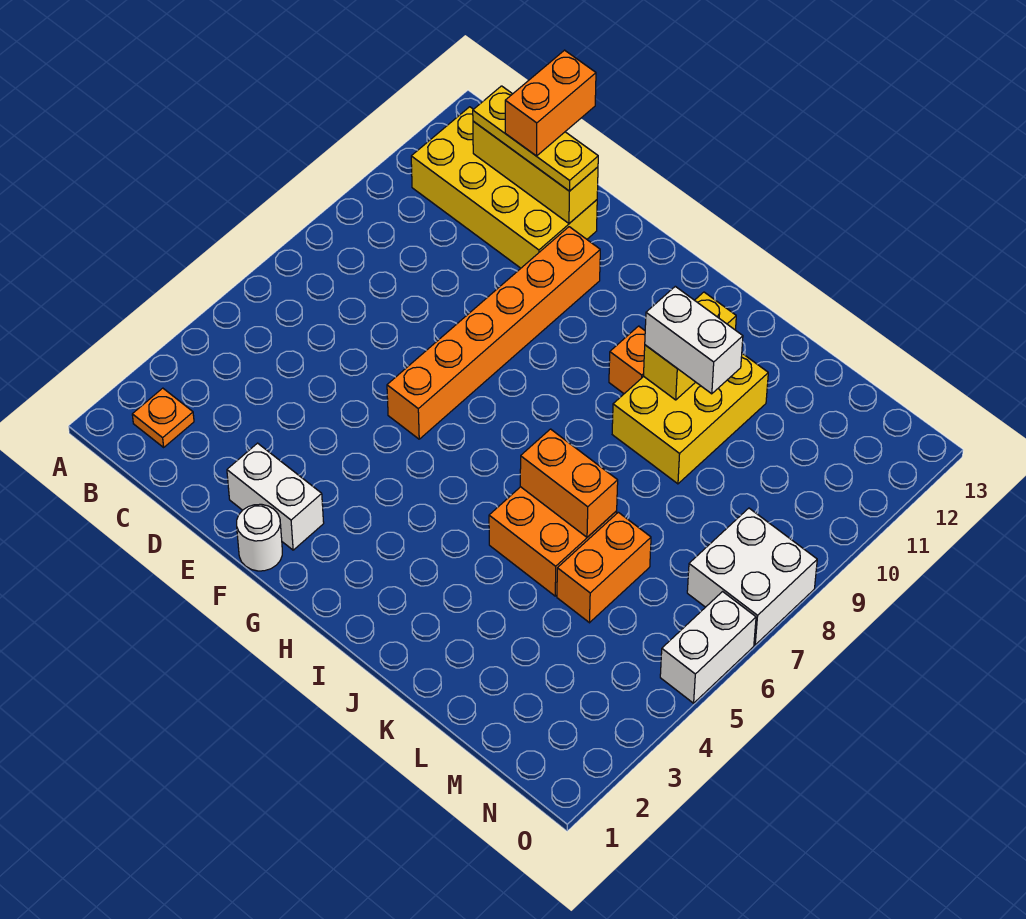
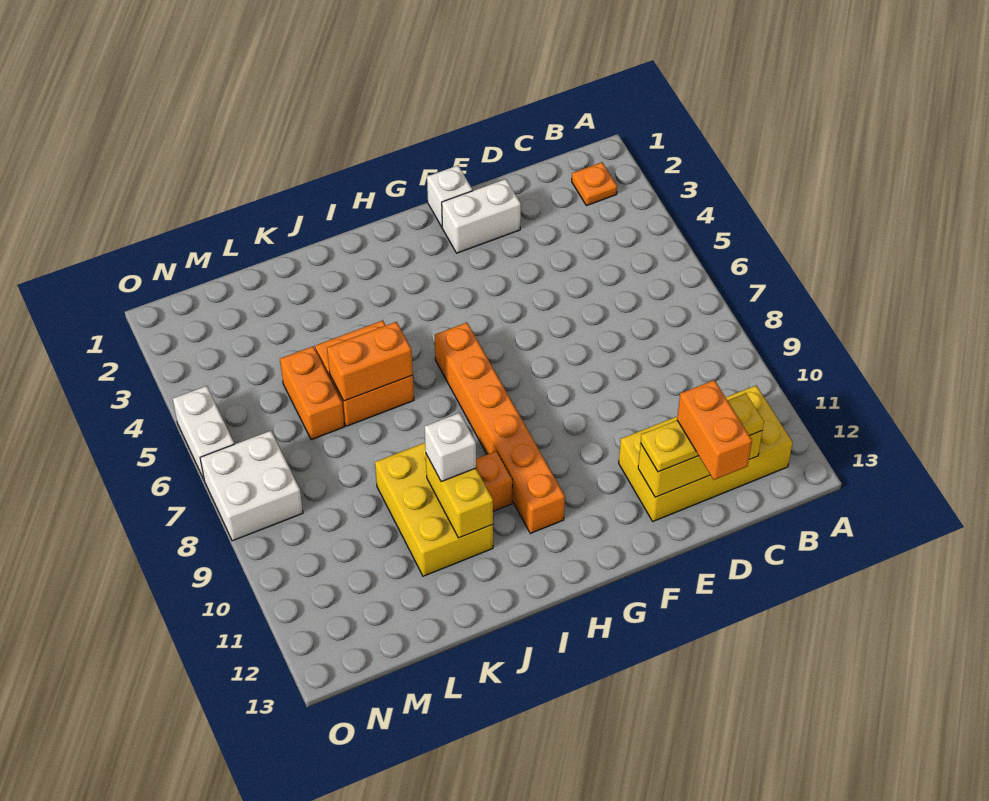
white round brick F1 level 1 -> white brick F1 level 1
orange brick F6:F11 level 1 -> orange brick H6:H11 level 1
white brick J10:K10 level 3 -> white brick J10 level 3

